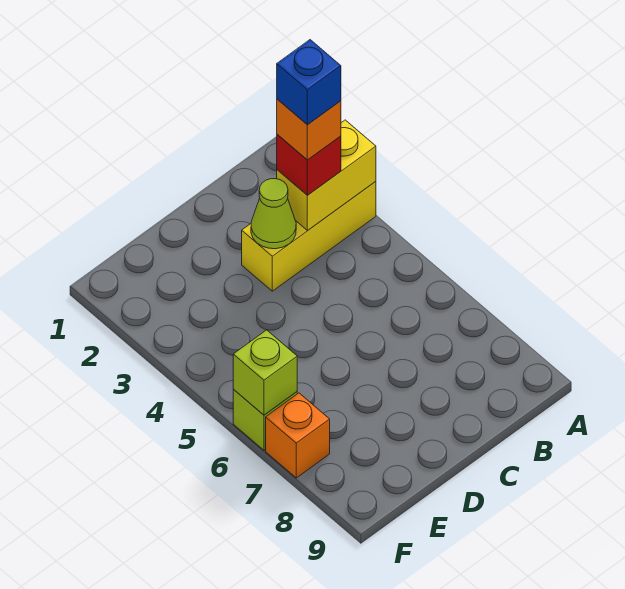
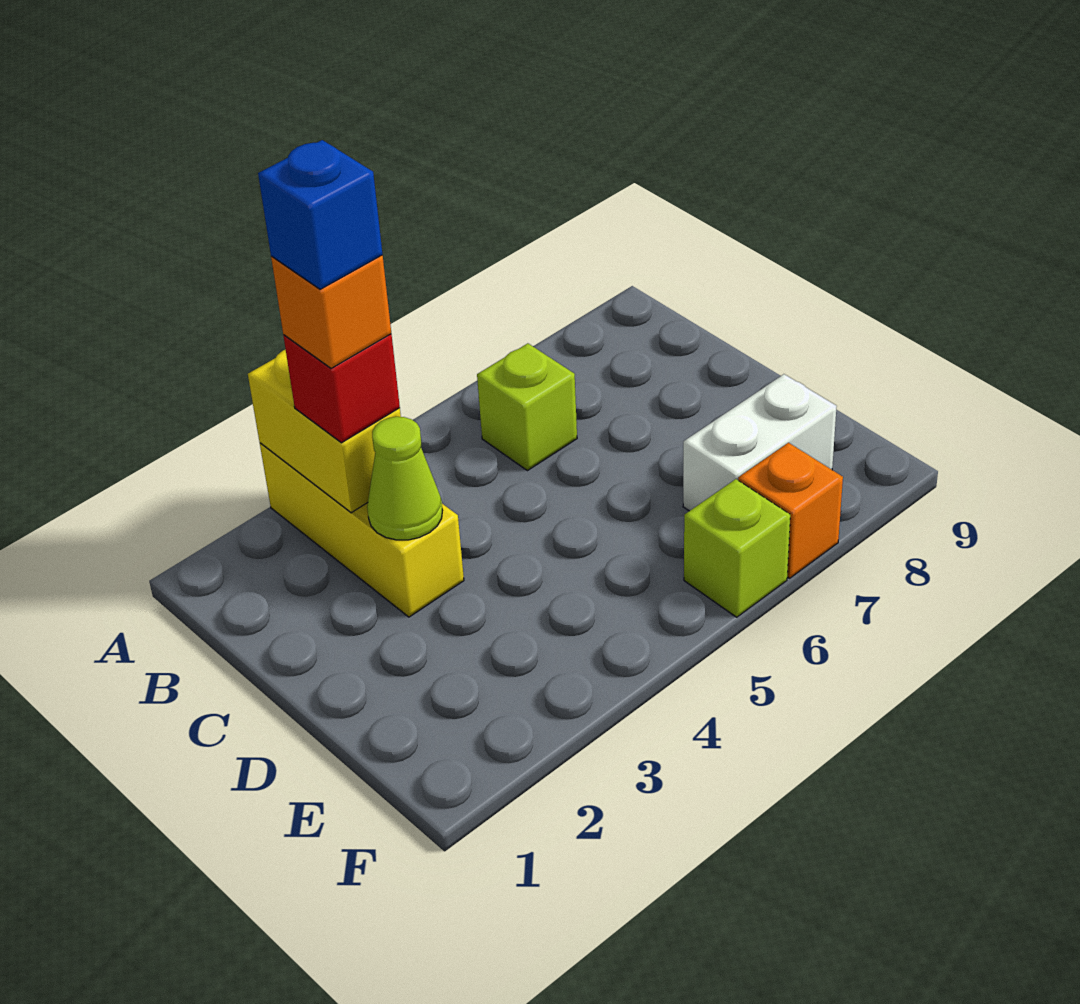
none -> white brick E7:E8 level 1
lime brick F6 level 2 -> lime brick B6 level 1

